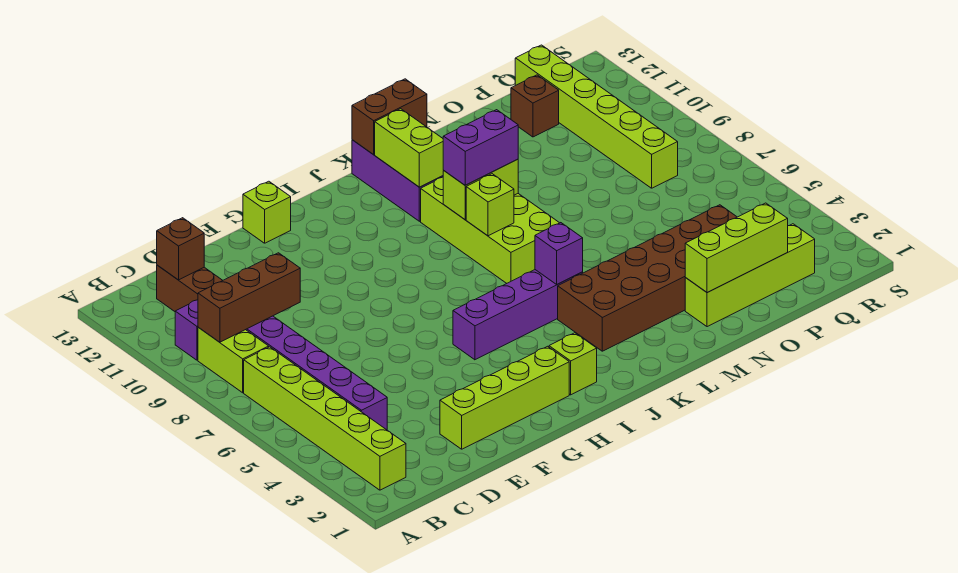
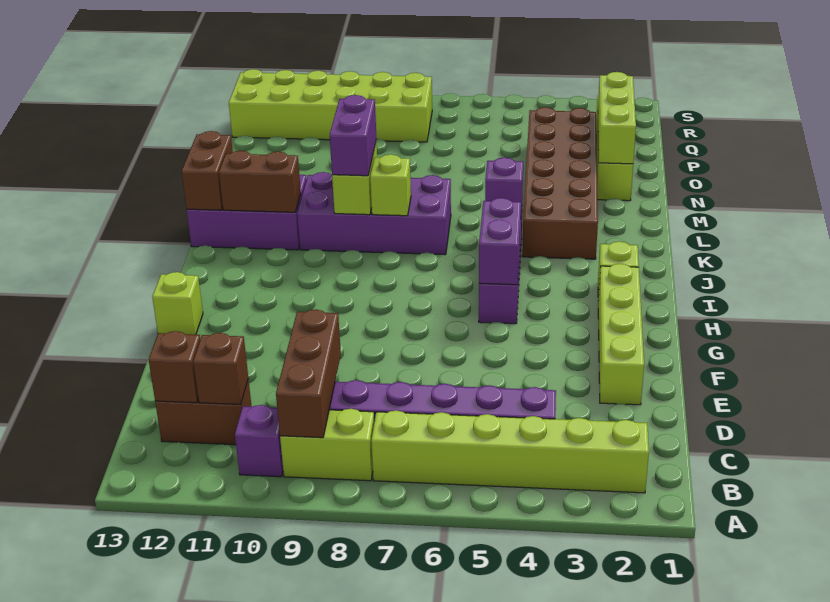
none -> purple brick H5:I5 level 2
lime brick K7:L10 level 1 -> purple brick K7:L10 level 1
lime brick K11:K12 level 2 -> brown brick K11:K12 level 2
brown brick P12 level 1 -> brown brick C11 level 2
lime brick Q8:Q13 level 1 -> lime brick Q8:R13 level 1

